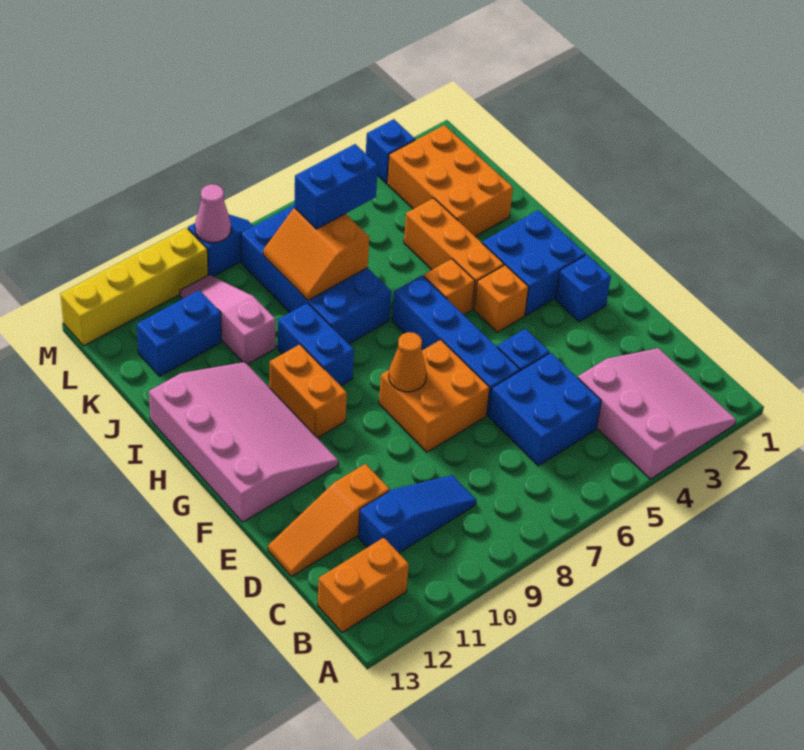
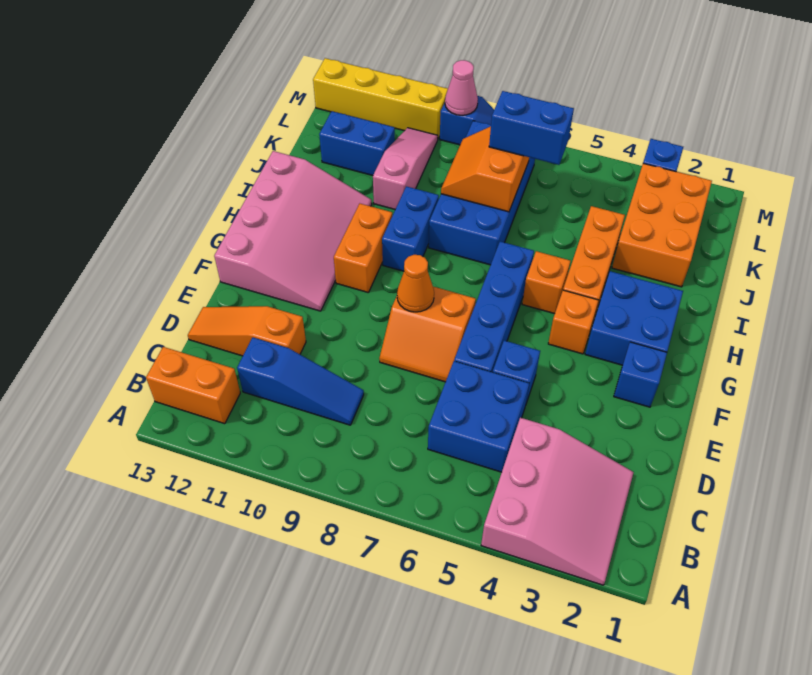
orange brick E7:F8 level 1 -> orange slope E7:F8 level 1 top F

